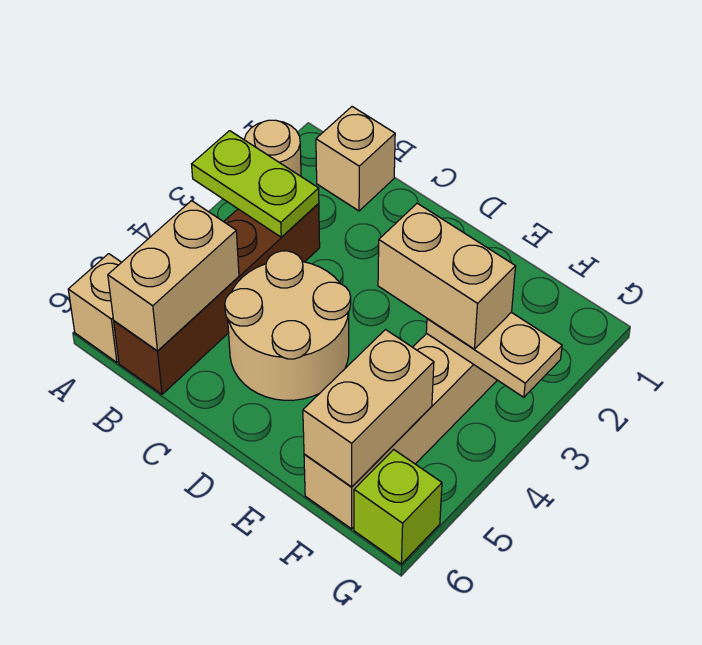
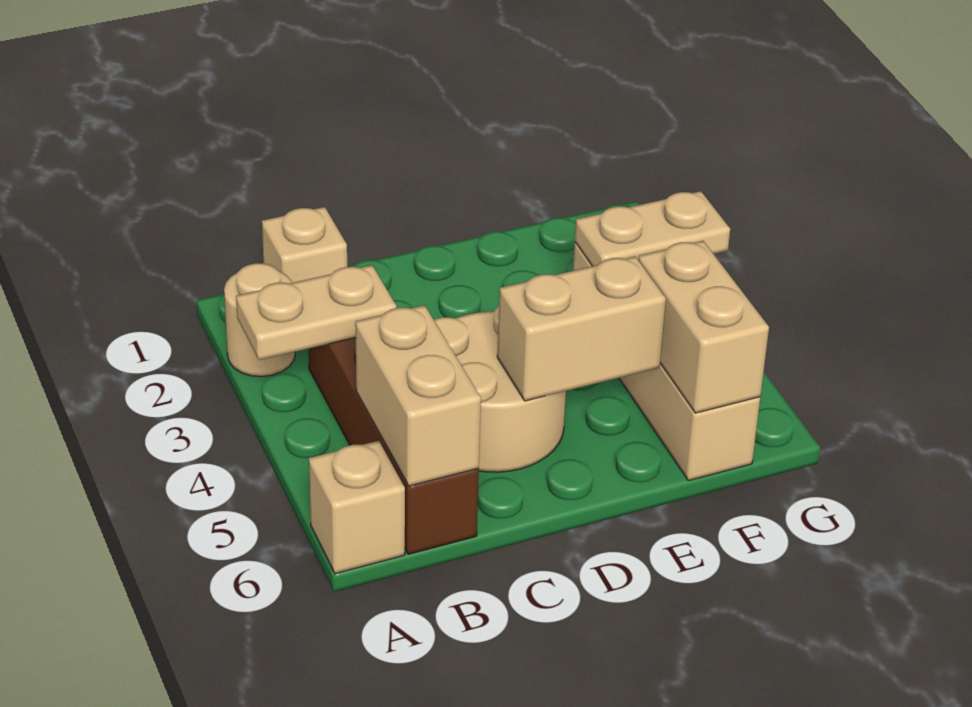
lime plate A3:B3 level 2 -> tan plate A3:B3 level 2
tan brick E3:F3 level 3 -> tan brick D5:E5 level 2
lime brick G6 level 1 -> none

